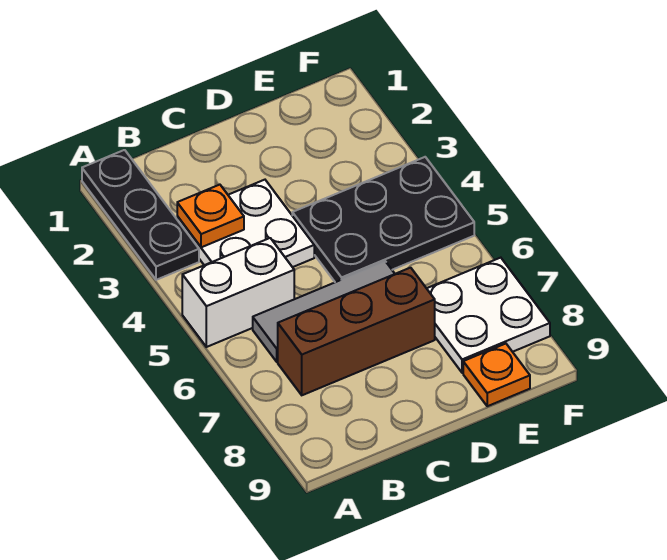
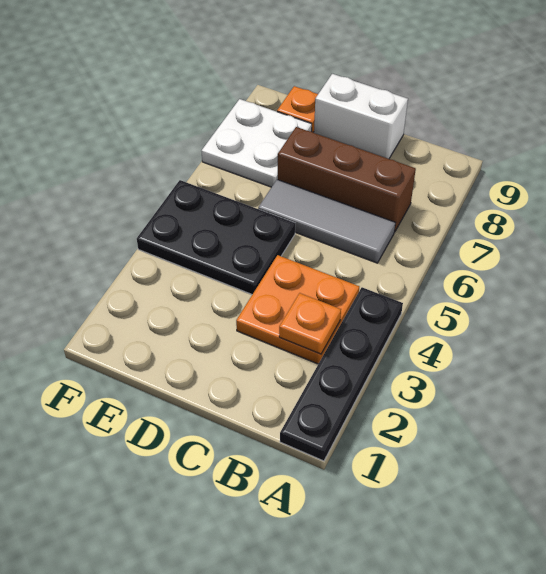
black plate A1:A3 level 1 -> black plate A1:A4 level 1
white brick A5:B5 level 1 -> white brick C9:D9 level 1
white plate B3:C4 level 1 -> orange plate B3:C4 level 1

